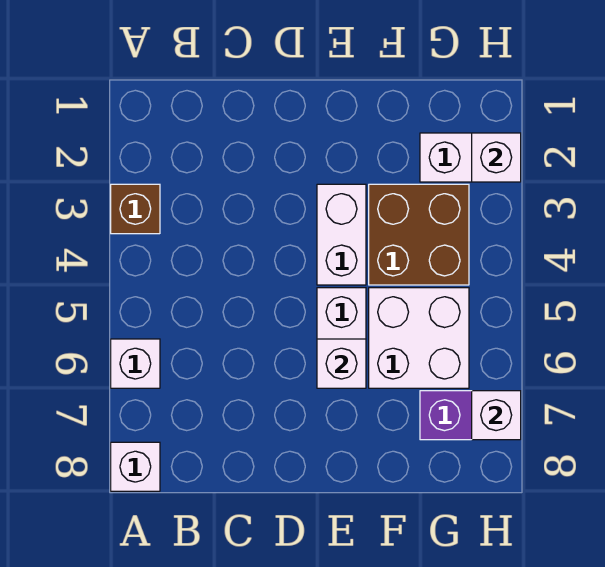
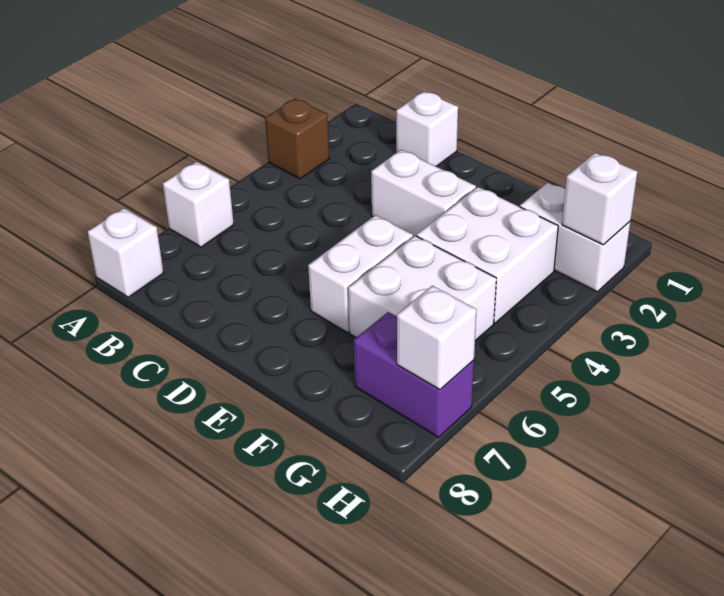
white brick E3:E4 level 1 -> white brick D3:E3 level 1
white brick E6 level 2 -> white brick C1 level 1
brown brick F3:G4 level 1 -> white brick F3:G4 level 1

